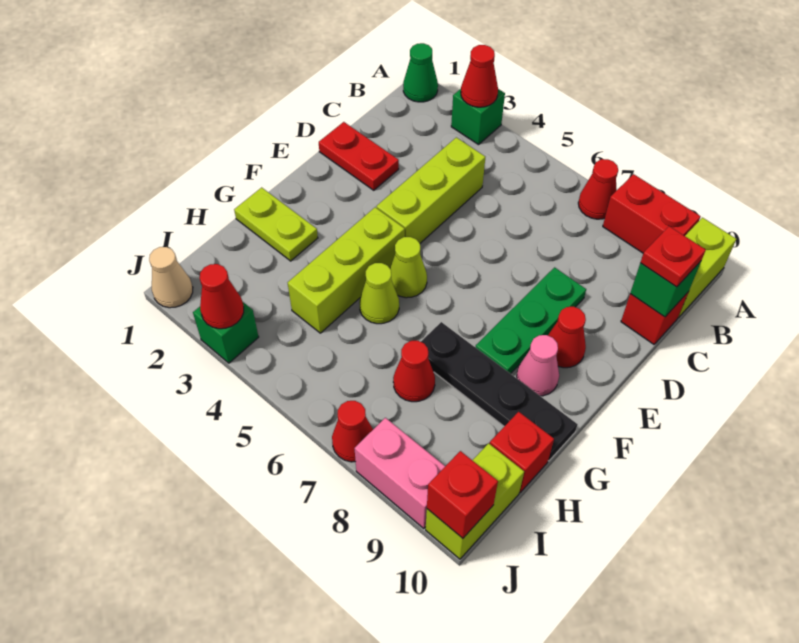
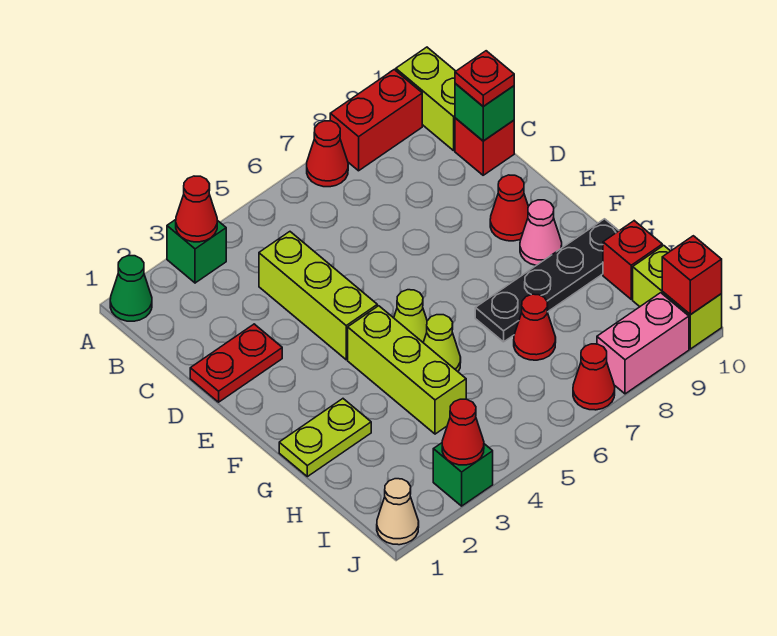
green plate D8:F8 level 1 -> none

